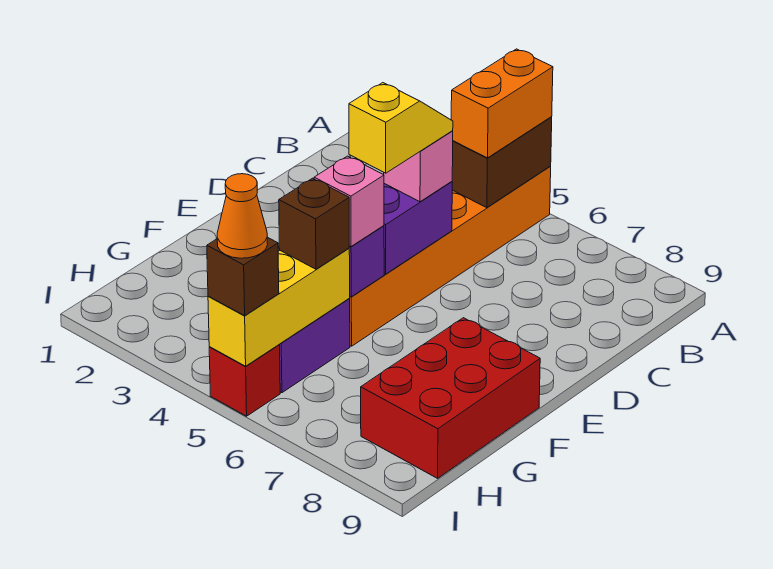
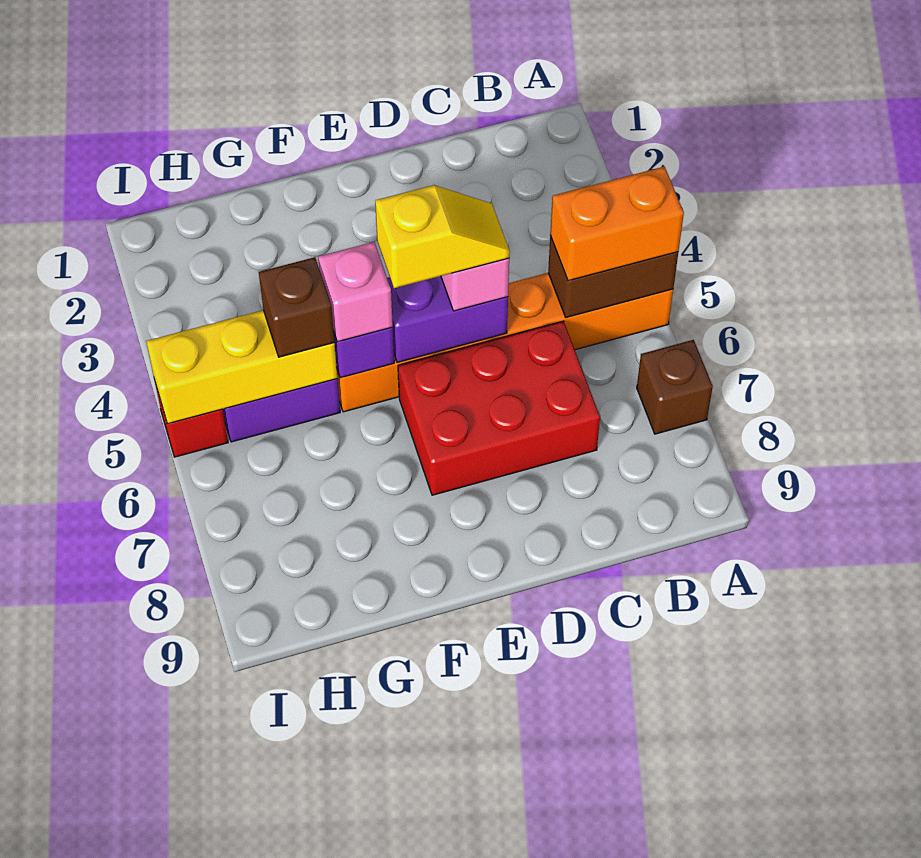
red brick F8:H9 level 1 -> red brick C6:E7 level 1
brown brick I5 level 3 -> brown brick A7 level 1
orange cone I5 level 4 -> none

